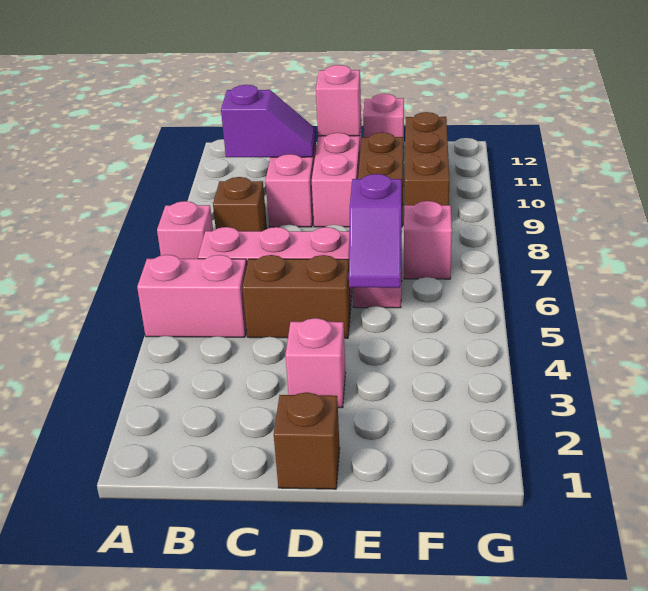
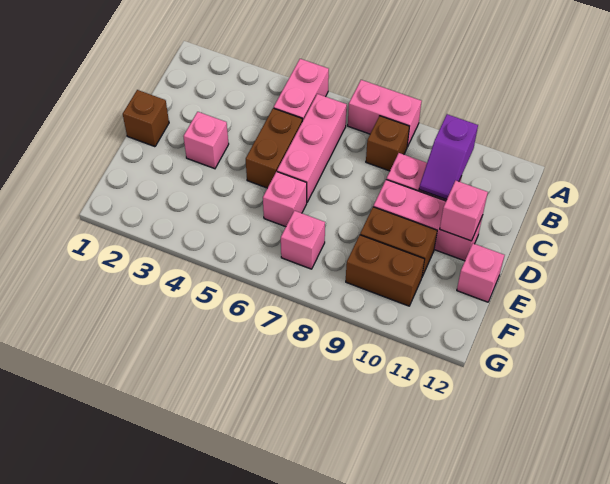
pink brick A7 level 1 -> pink brick A7:A8 level 1
purple slope E5:E6 level 2 top 6 -> none
brown brick F9:F11 level 1 -> brown brick F9:F10 level 1

